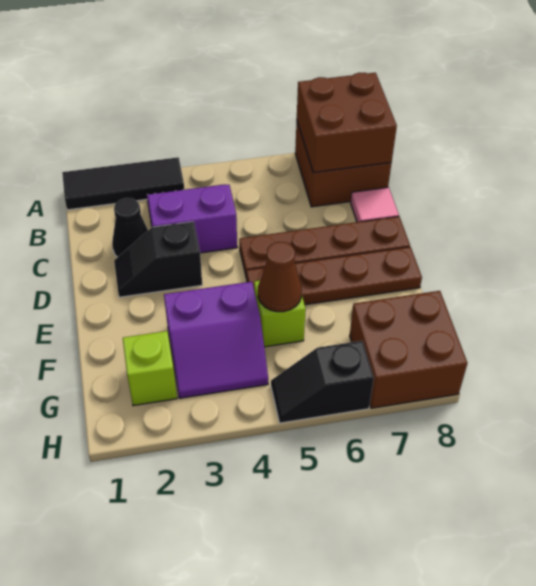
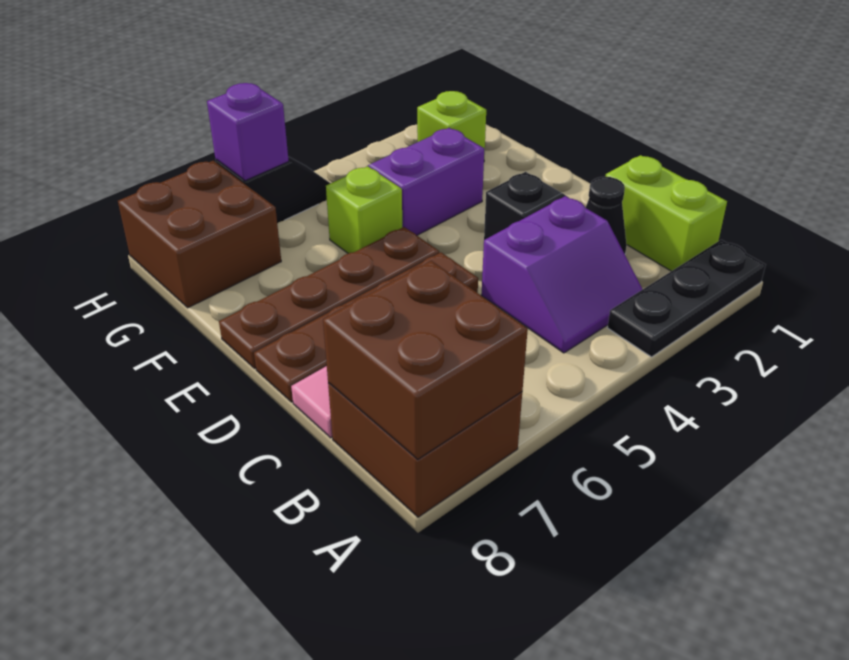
black tile A1:A3 level 1 -> black plate A1:A3 level 1
none -> lime brick B1:C1 level 1
brown cone F5 level 2 -> none
none -> purple brick H6 level 2

